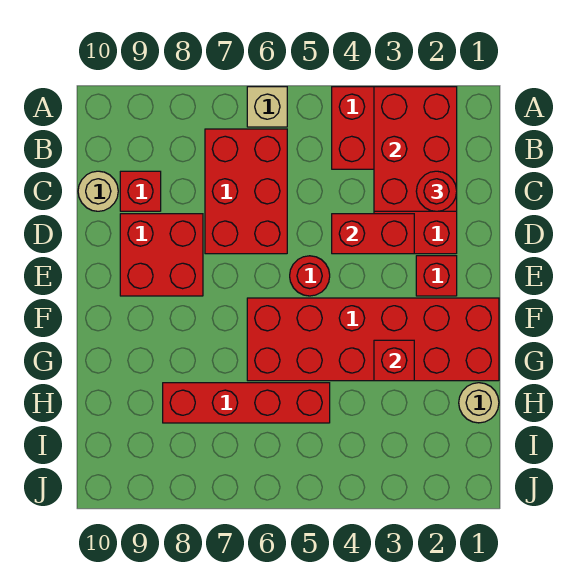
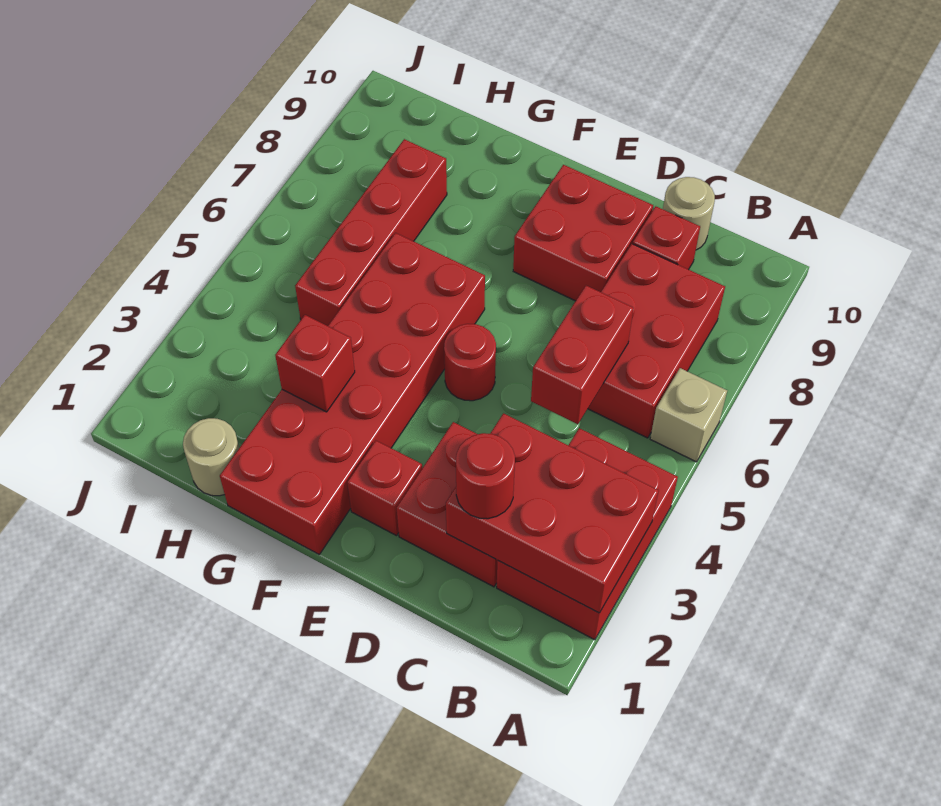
red brick B6:D7 level 1 -> red brick B6:C8 level 1
red brick D3:D4 level 2 -> red brick C5:C6 level 2

